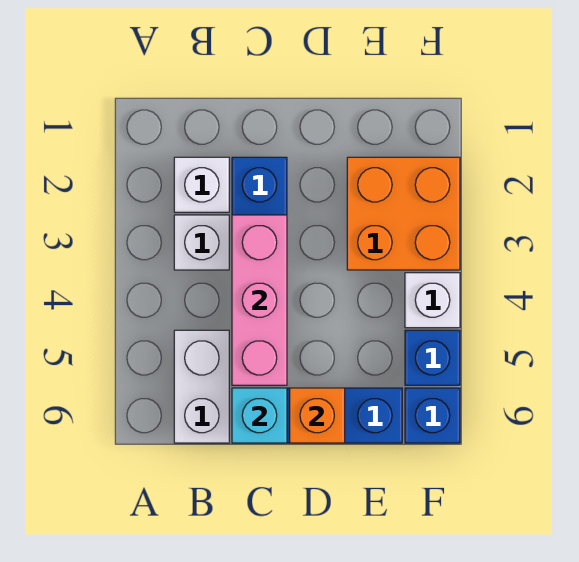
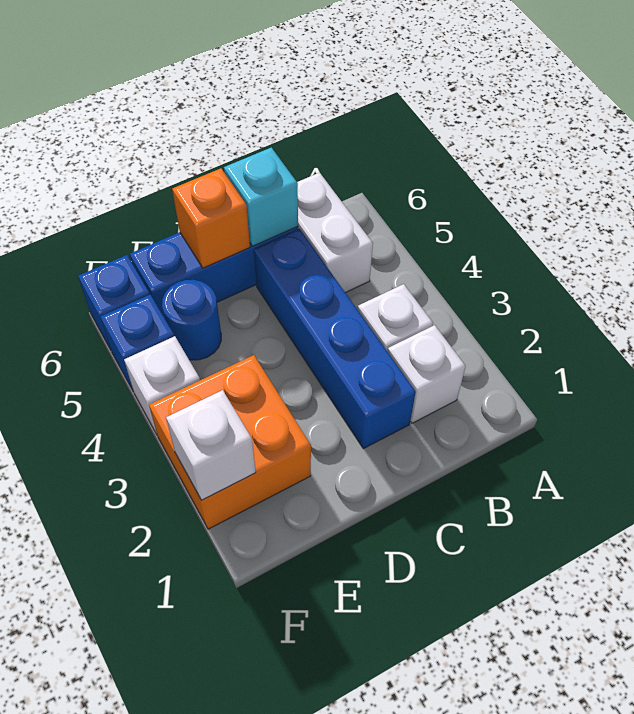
pink brick C3:C5 level 2 -> none
none -> blue round brick E5 level 1
none -> white brick F2 level 2

